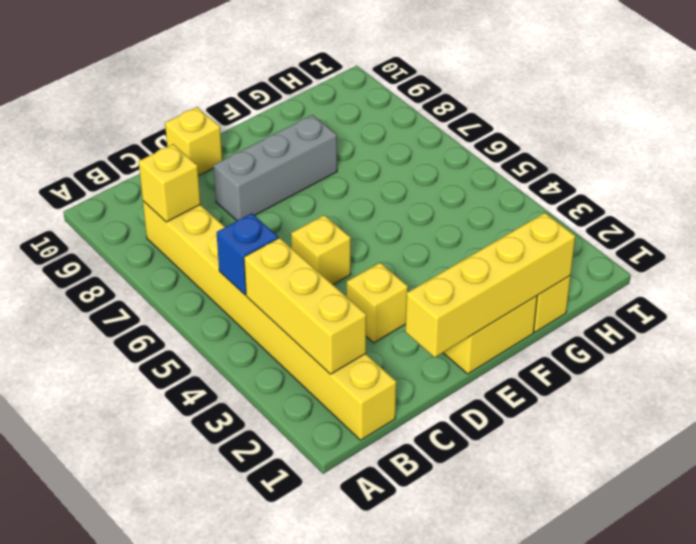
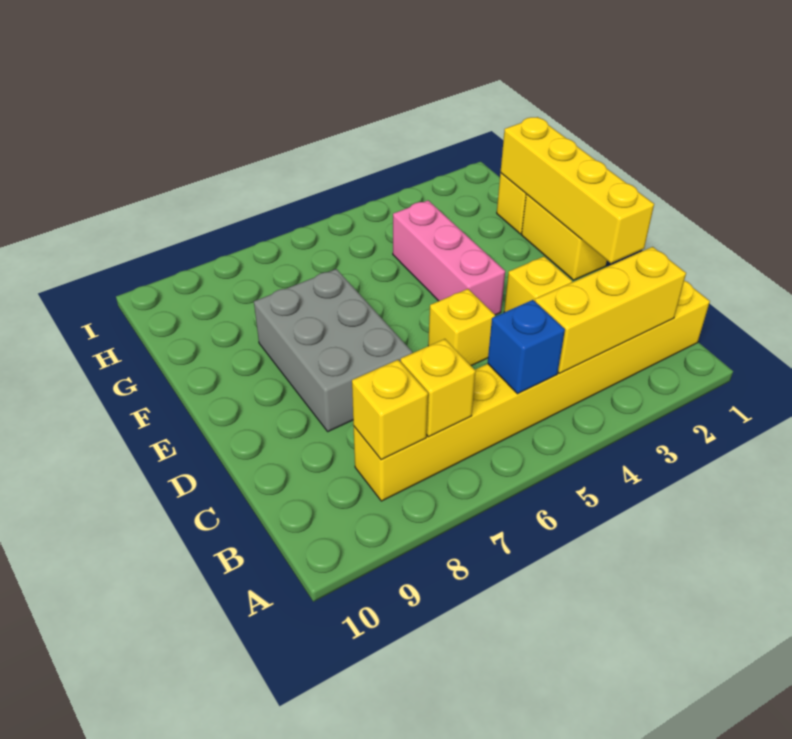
grey brick D8:F8 level 1 -> grey brick D7:F8 level 1
yellow brick D10 level 1 -> yellow brick B7 level 2
none -> pink brick E4:G4 level 1

